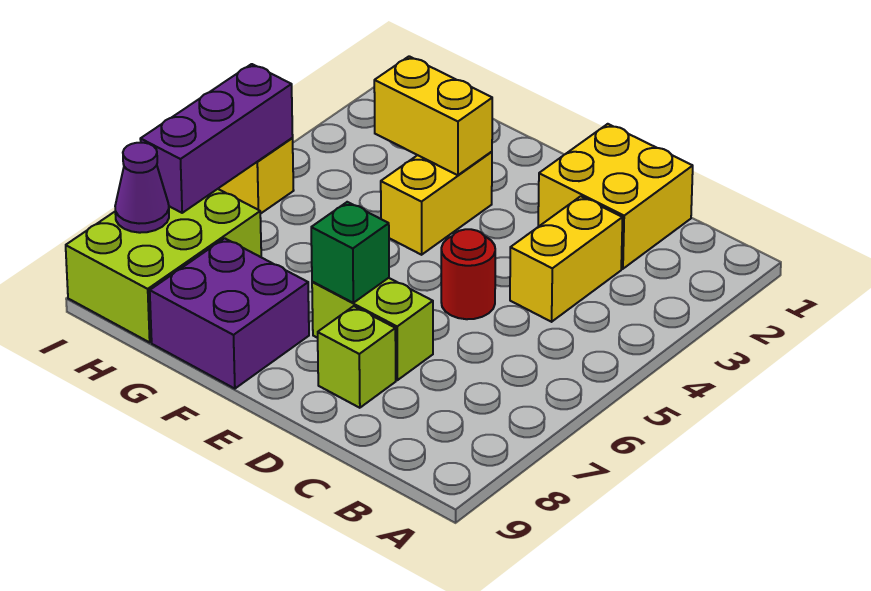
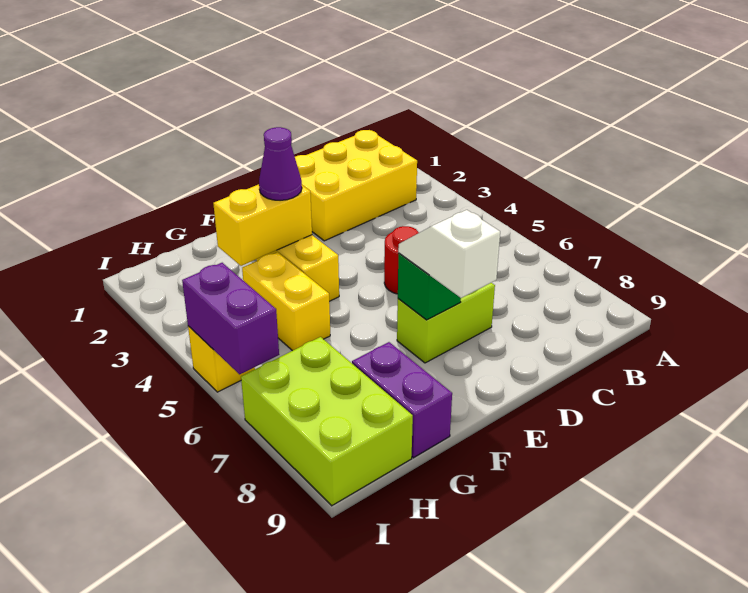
yellow brick C1:D2 level 1 -> yellow brick B1:D2 level 1
yellow brick C3:C4 level 1 -> yellow brick G4:G5 level 1
lime brick D8 level 1 -> none
none -> white slope E7:E8 level 3 top 8
purple brick F8:G9 level 1 -> purple brick G8:G9 level 1
purple brick I5:I7 level 2 -> purple brick I5:I6 level 2
purple cone I8 level 2 -> purple cone F3 level 3

